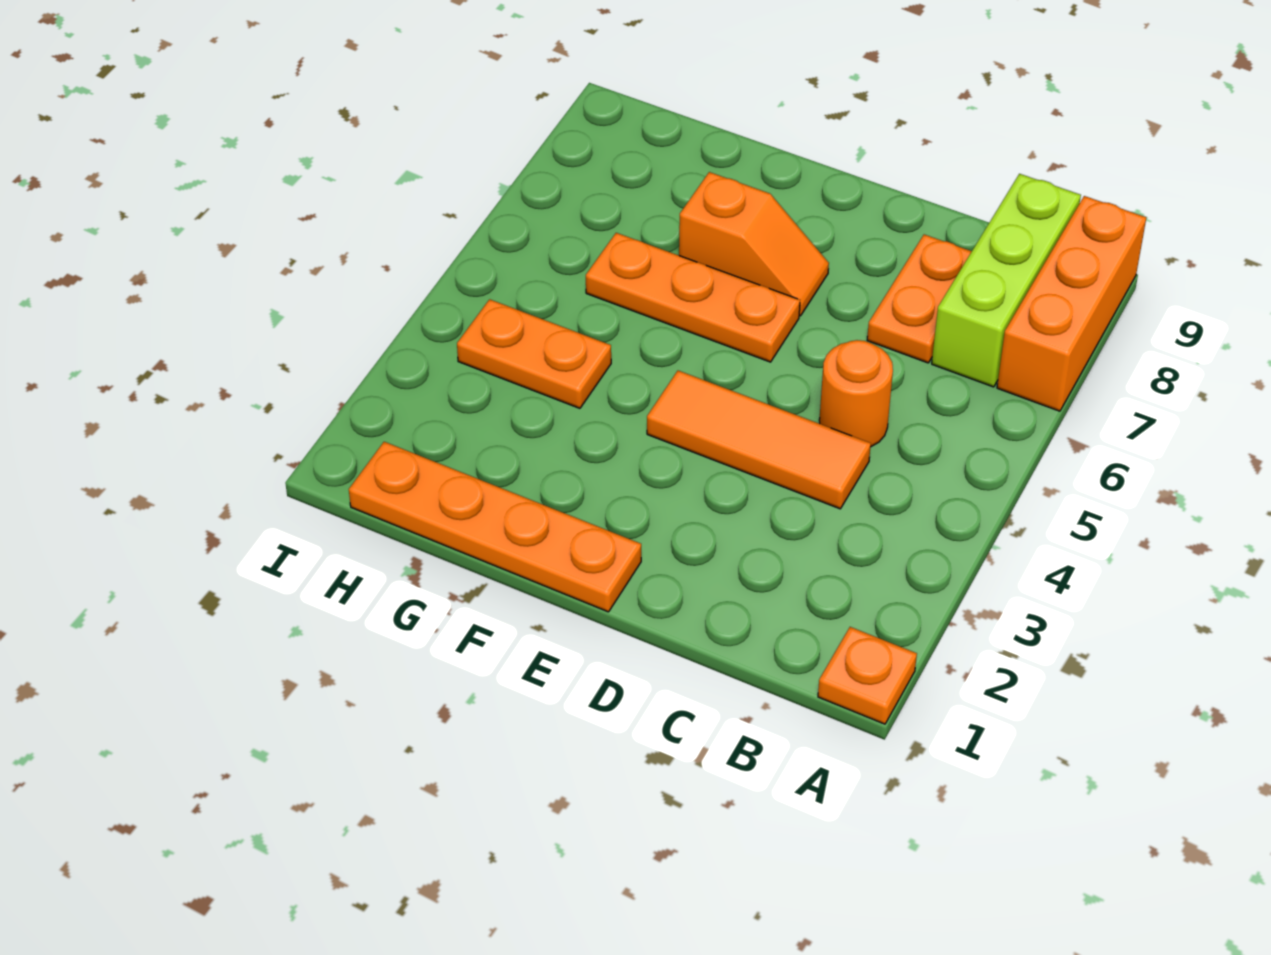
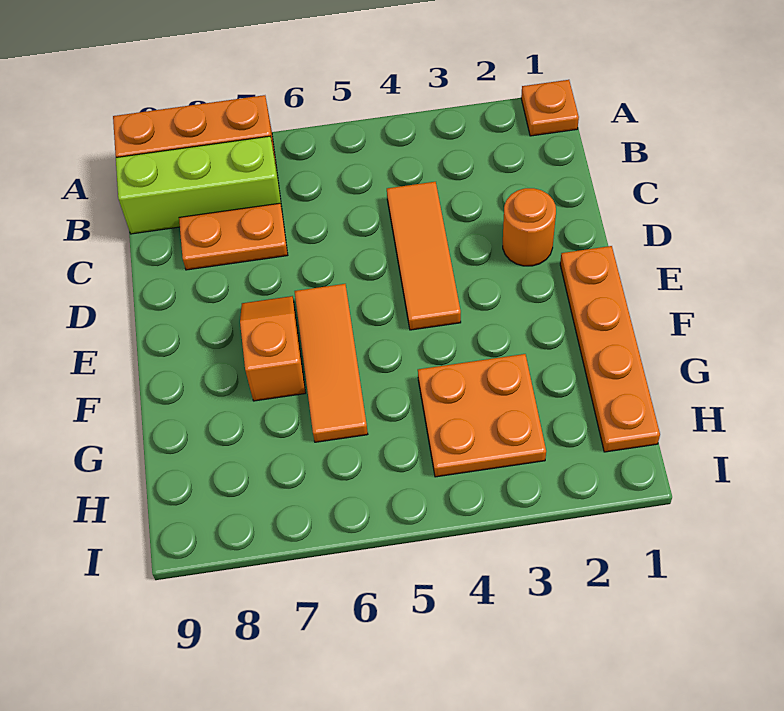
orange round brick C5 level 1 -> orange round brick D2 level 1
orange plate E6:G6 level 1 -> orange tile E6:G6 level 1
orange plate G4:H4 level 1 -> orange plate G3:H4 level 1

